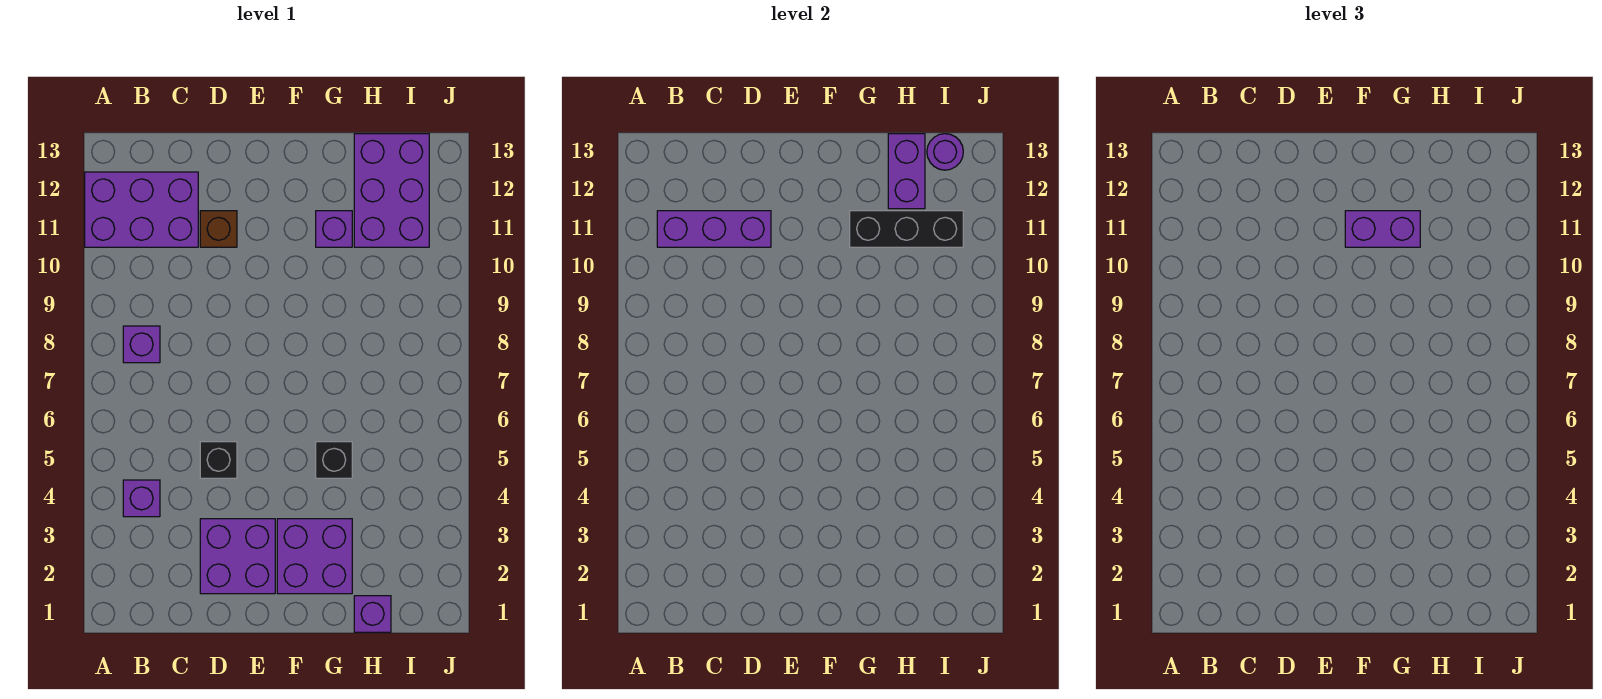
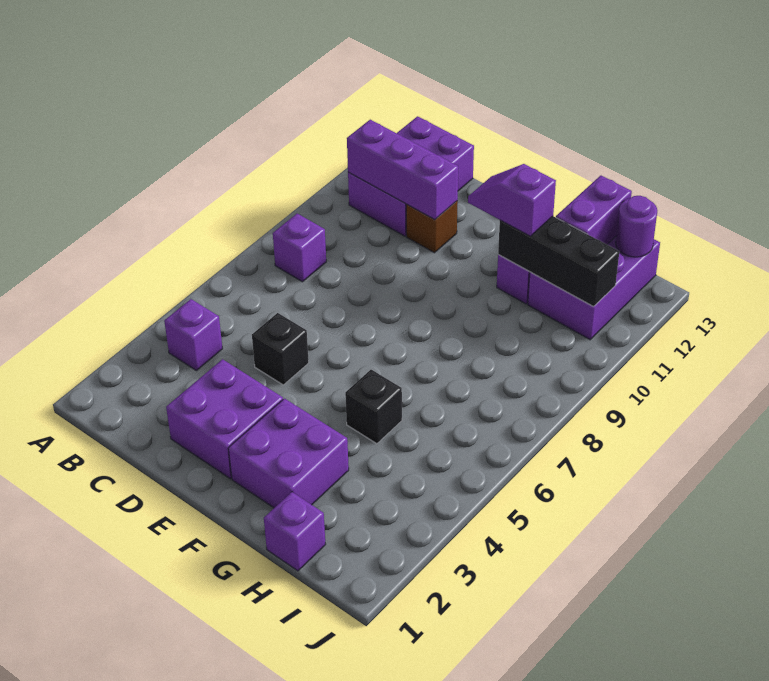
purple brick A11:C12 level 1 -> purple brick B11:C13 level 1
purple brick F11:G11 level 3 -> purple slope F11:G11 level 3 top G

